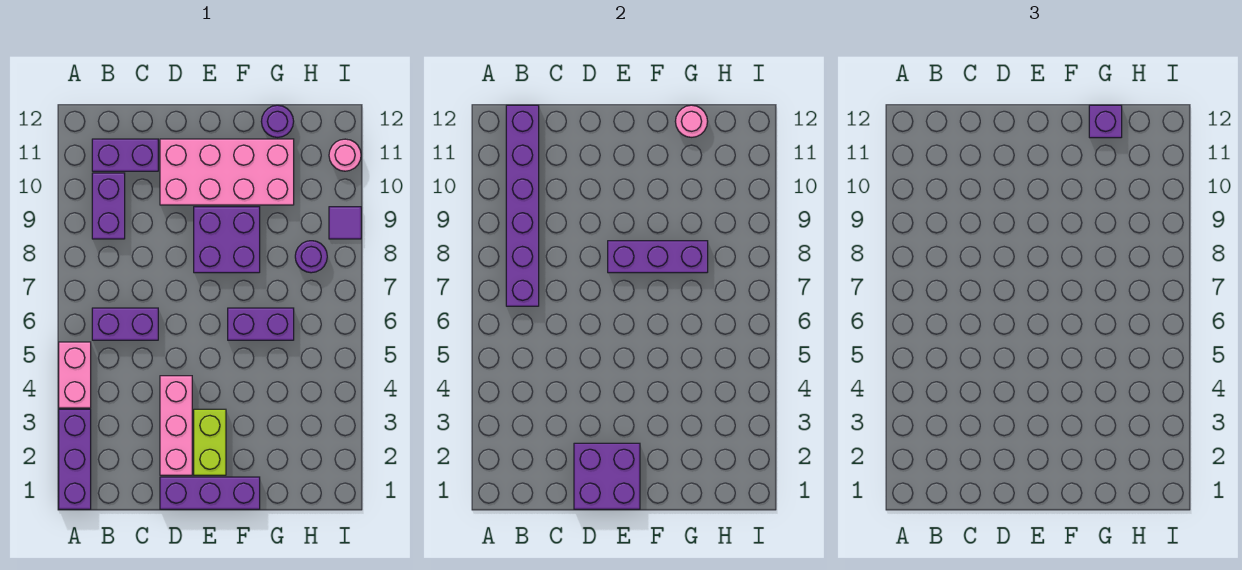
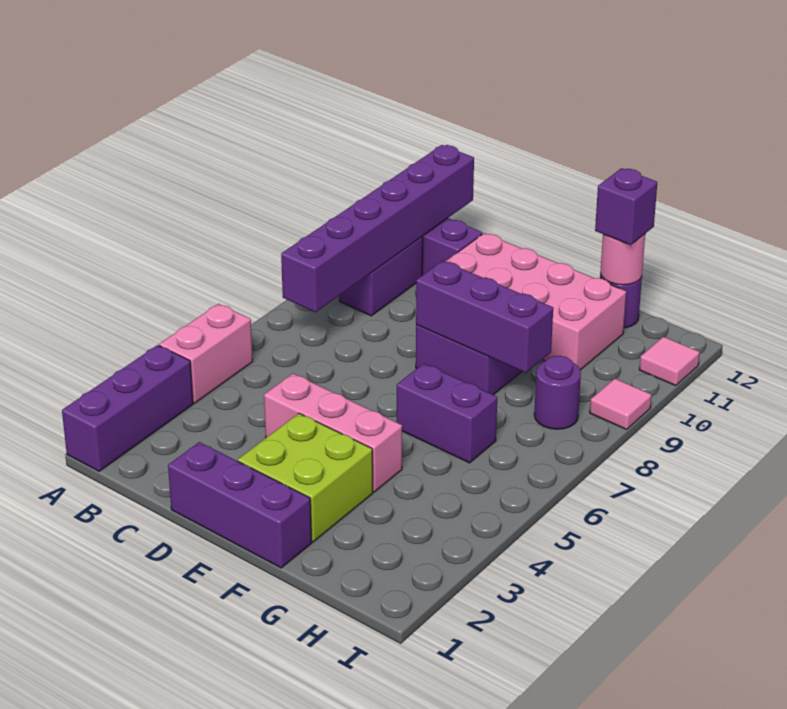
purple brick B6:C6 level 1 -> none
purple brick D1:E2 level 2 -> none
pink brick D2:D4 level 1 -> pink brick D4:F4 level 1
lime brick E2:E3 level 1 -> lime brick E2:F3 level 1
purple tile I9 level 1 -> pink tile I9 level 1
pink round brick I11 level 1 -> pink tile I11 level 1

